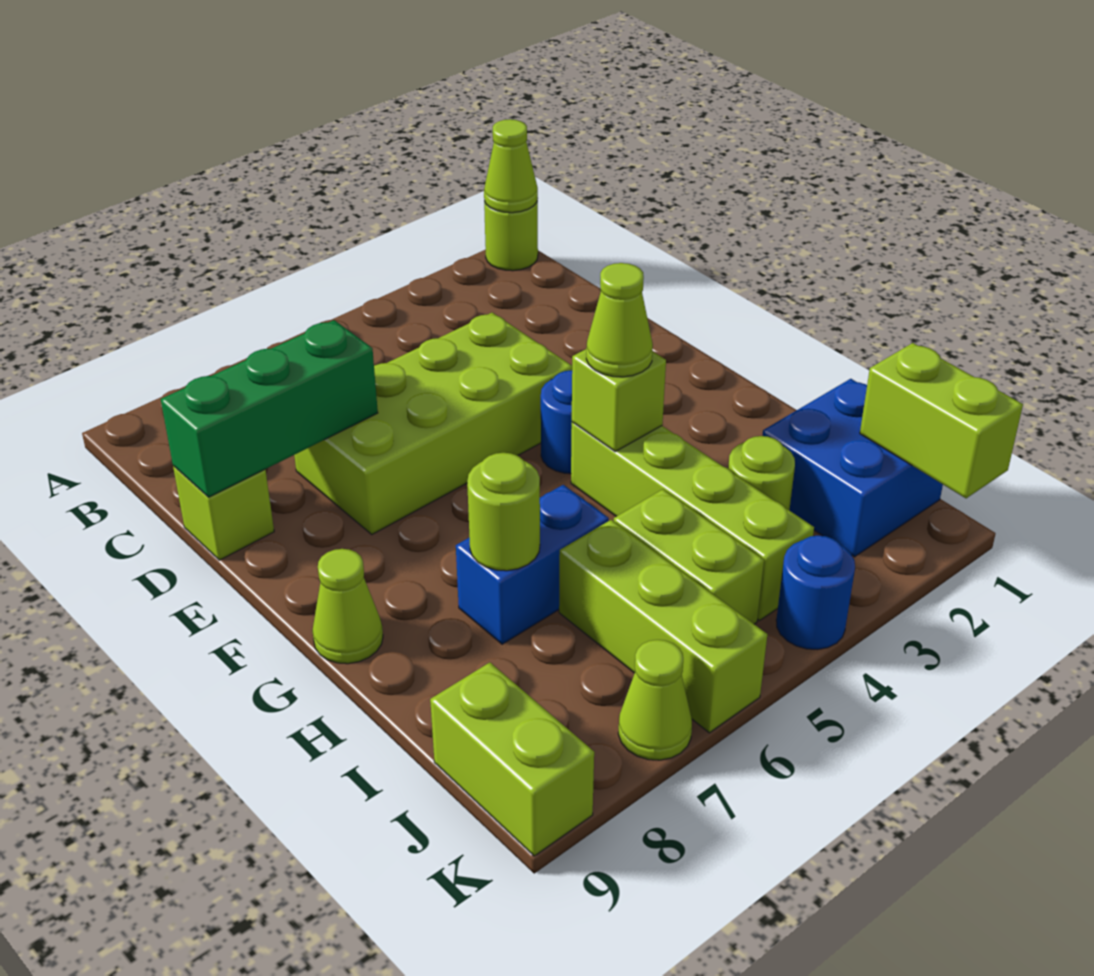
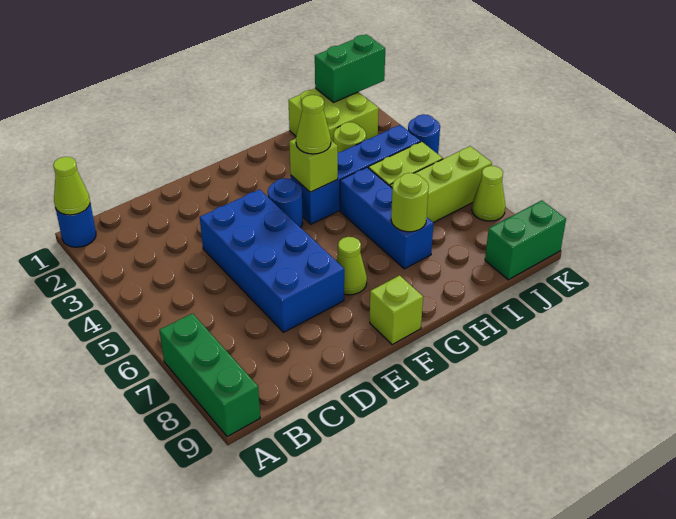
lime round brick A1 level 1 -> blue round brick A1 level 1
lime brick D4:E7 level 1 -> blue brick D4:E7 level 1
green brick D7:D9 level 2 -> green brick A7:A9 level 1
lime brick D9 level 1 -> lime brick F9 level 1
lime brick G4:J4 level 1 -> blue brick G4:J4 level 1
lime cone G9 level 1 -> lime cone F7 level 1
blue brick H6:H7 level 1 -> blue brick H5:H7 level 1
blue brick I1:J2 level 1 -> lime brick I1:J2 level 1
lime brick J1:K1 level 2 -> green brick J1:K1 level 2
lime brick J9:K9 level 1 -> green brick J9:K9 level 1

